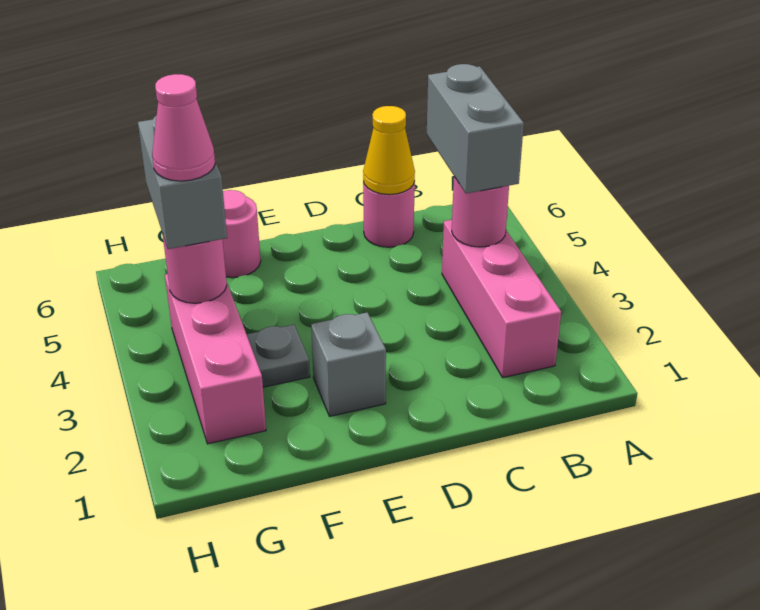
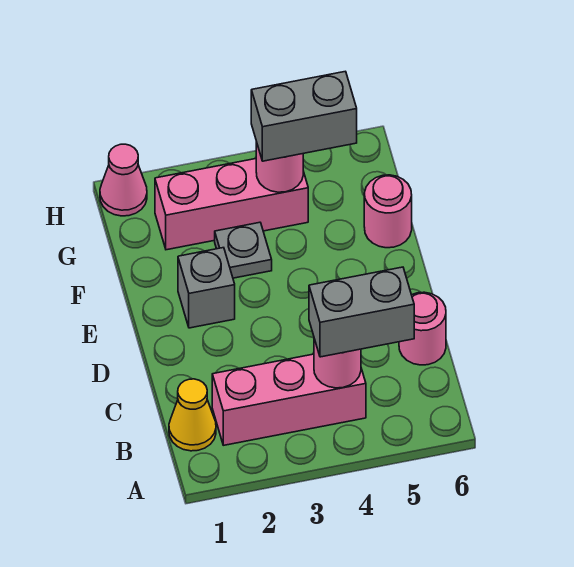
yellow cone C6 level 2 -> yellow cone B1 level 1
pink cone G4 level 4 -> pink cone H1 level 1

